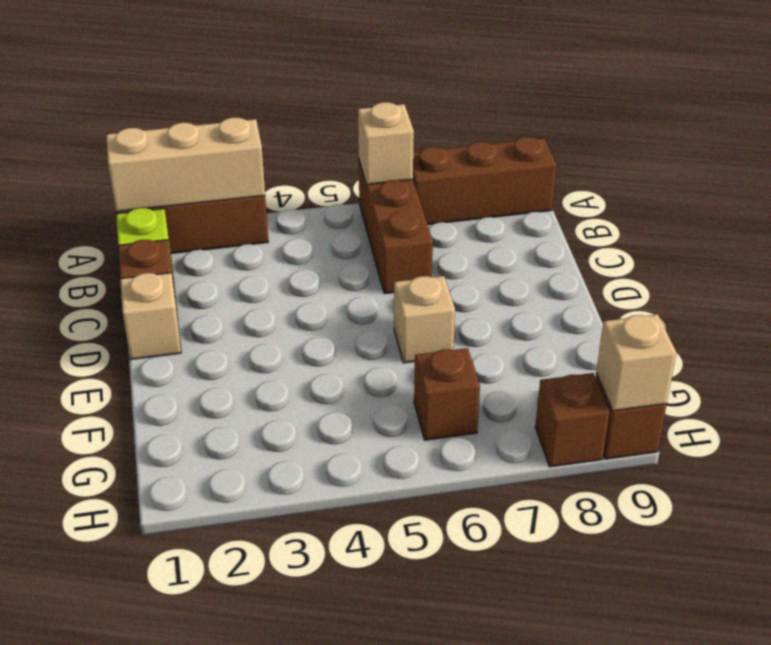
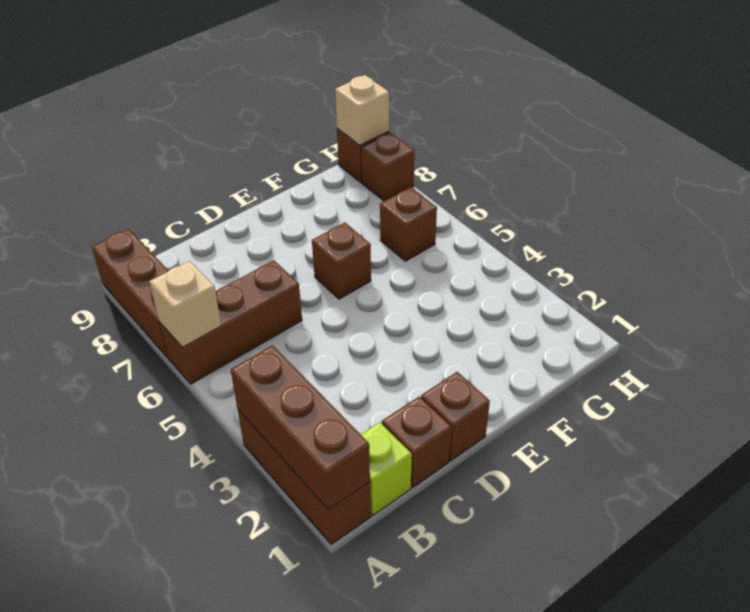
tan brick A1:A3 level 2 -> brown brick A1:A3 level 2
tan brick D1 level 1 -> brown brick D1 level 1
tan brick E6 level 1 -> brown brick E6 level 1

